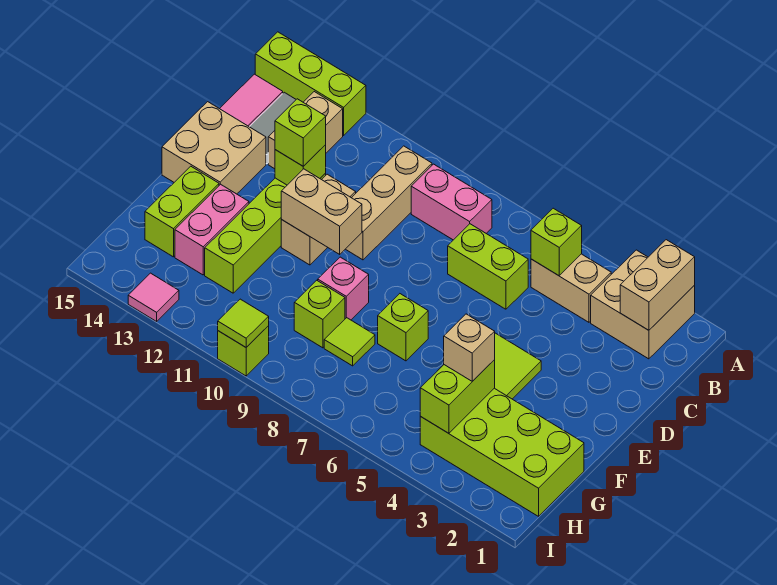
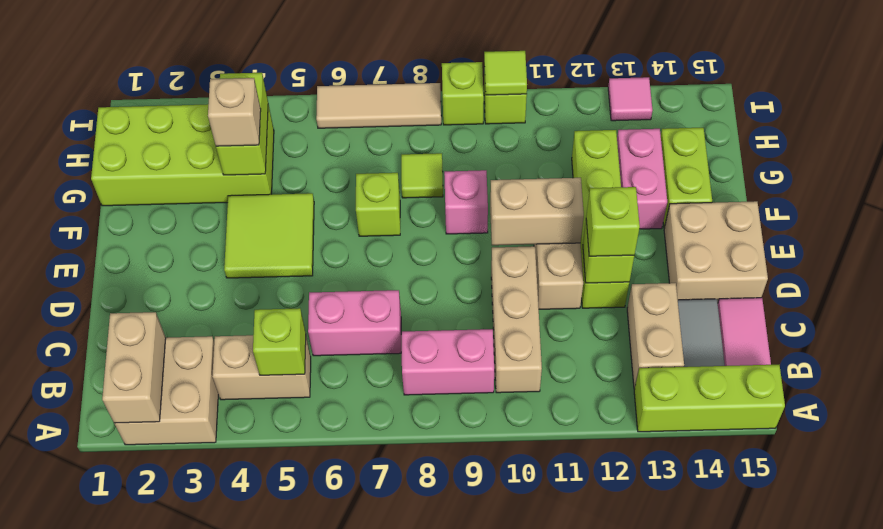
lime brick C6:C7 level 1 -> pink brick C6:C7 level 1
lime brick G9 level 1 -> lime brick I9 level 1
none -> tan tile I6:I8 level 1

